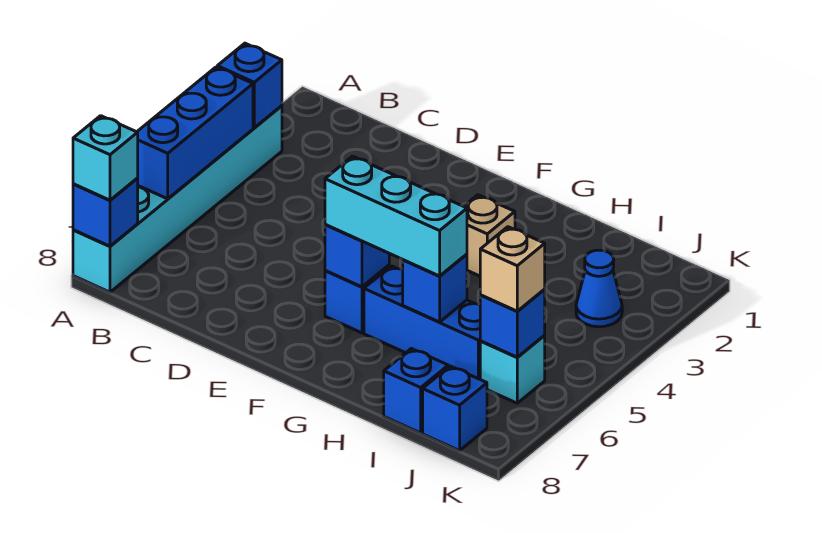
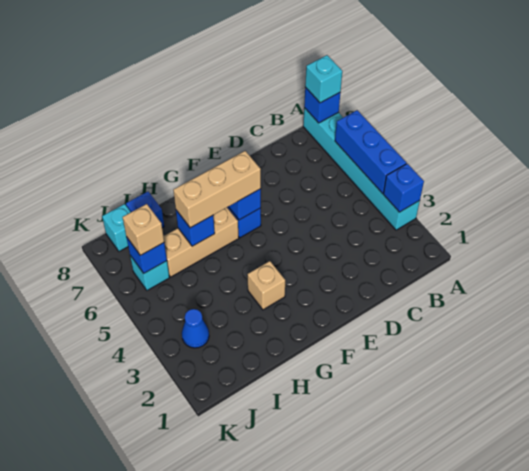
cyan brick F6:H6 level 3 -> tan brick F6:H6 level 3
blue brick G6:I6 level 1 -> tan brick G6:I6 level 1
blue brick J8 level 1 -> cyan brick J8 level 1

